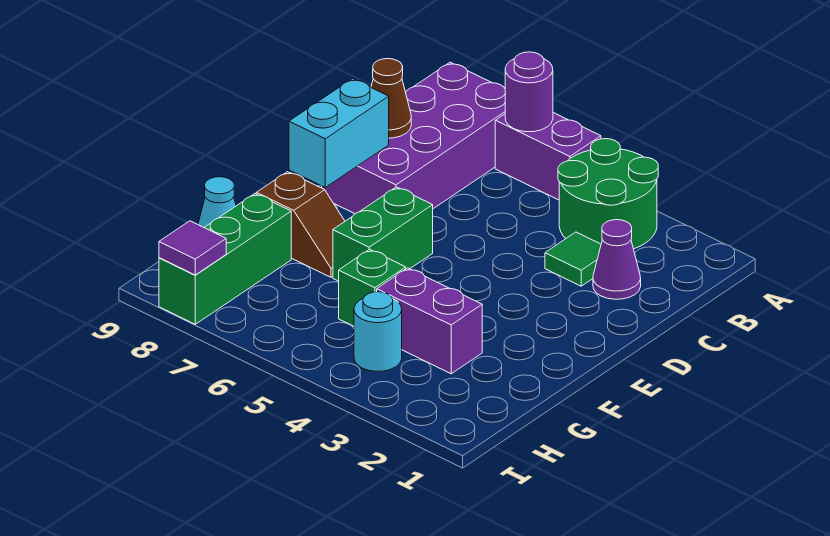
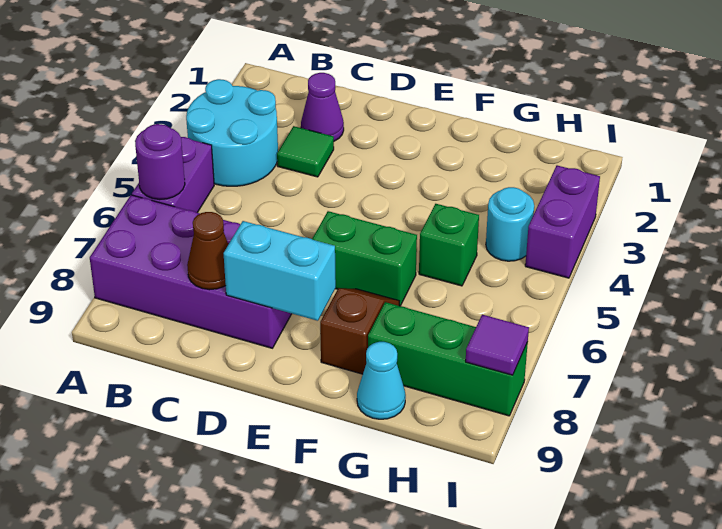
green round brick A3:B4 level 1 -> cyan round brick A3:B4 level 1
purple brick G3:G4 level 1 -> purple brick I3:I4 level 1

